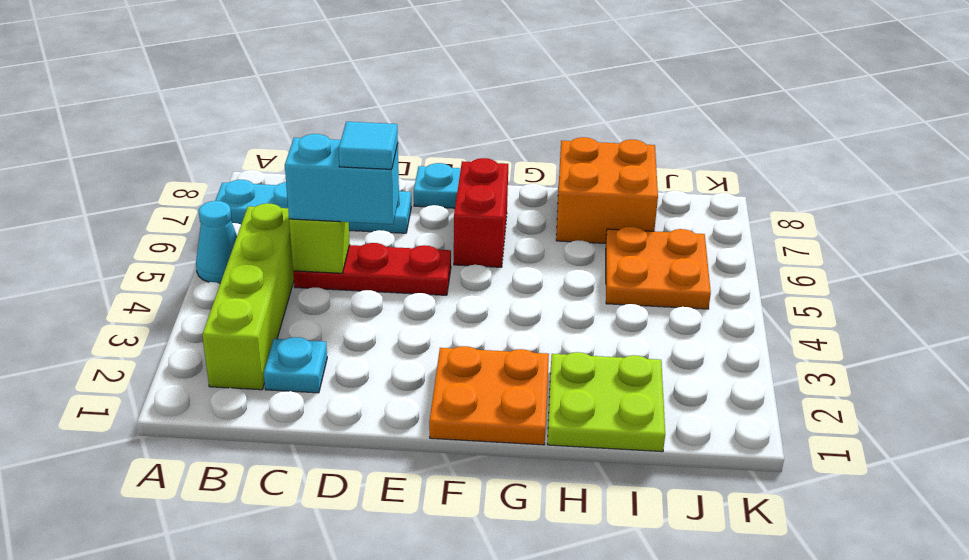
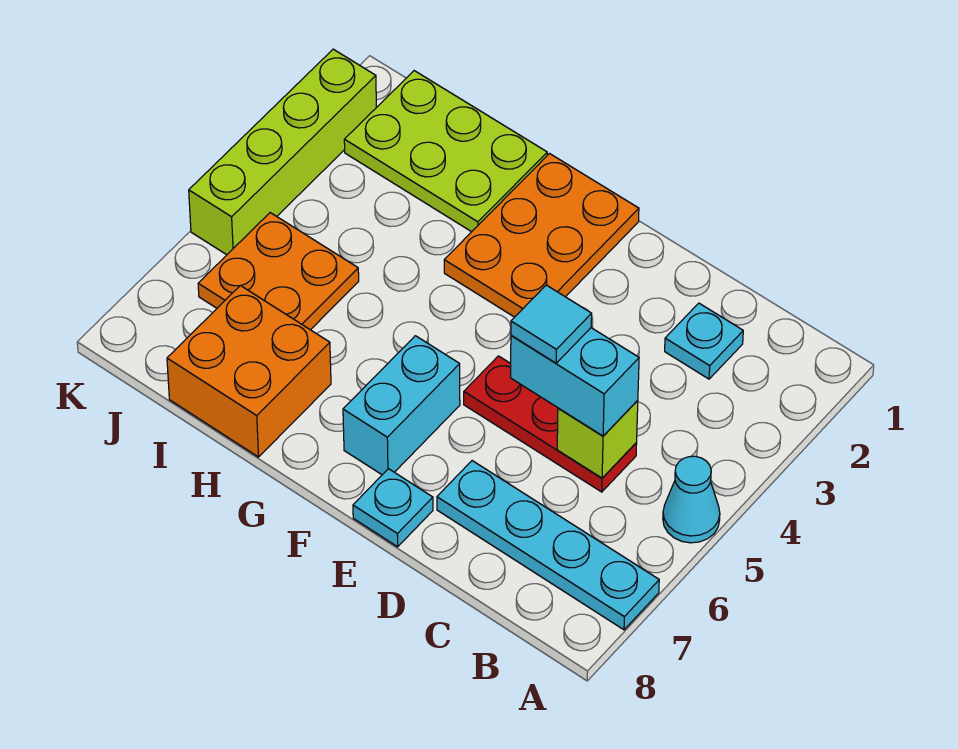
lime brick B2:B5 level 1 -> lime brick K2:K5 level 1
orange plate F1:G2 level 1 -> orange plate F1:G3 level 1
red brick F6:F7 level 1 -> cyan brick F6:F7 level 1
lime plate H1:I2 level 1 -> lime plate H1:J2 level 1

